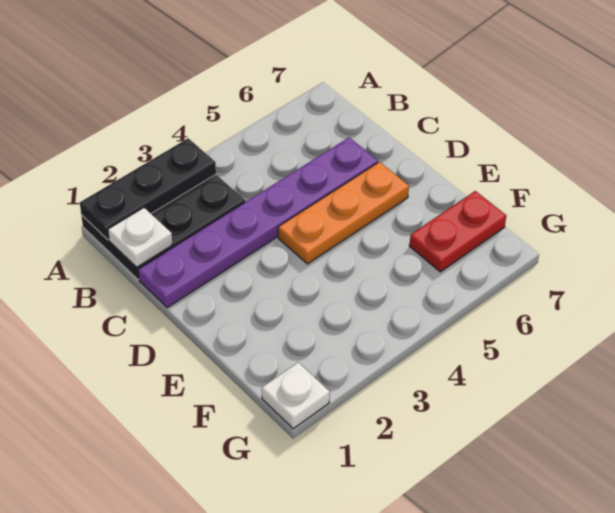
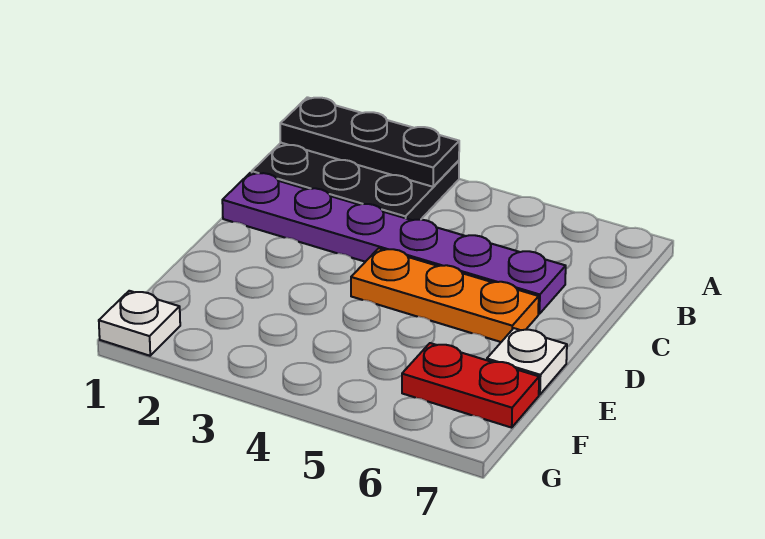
white plate B1 level 2 -> white plate E7 level 1

